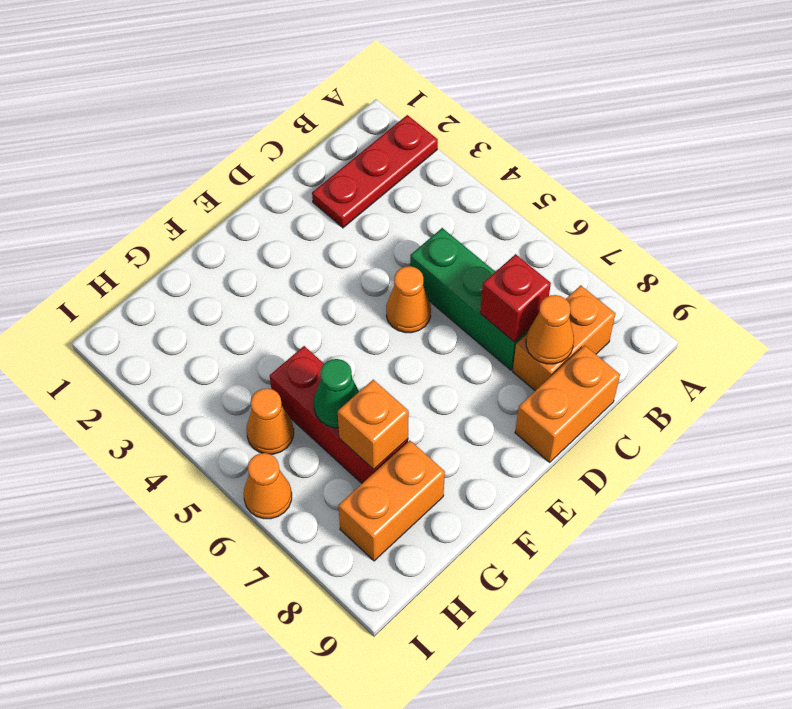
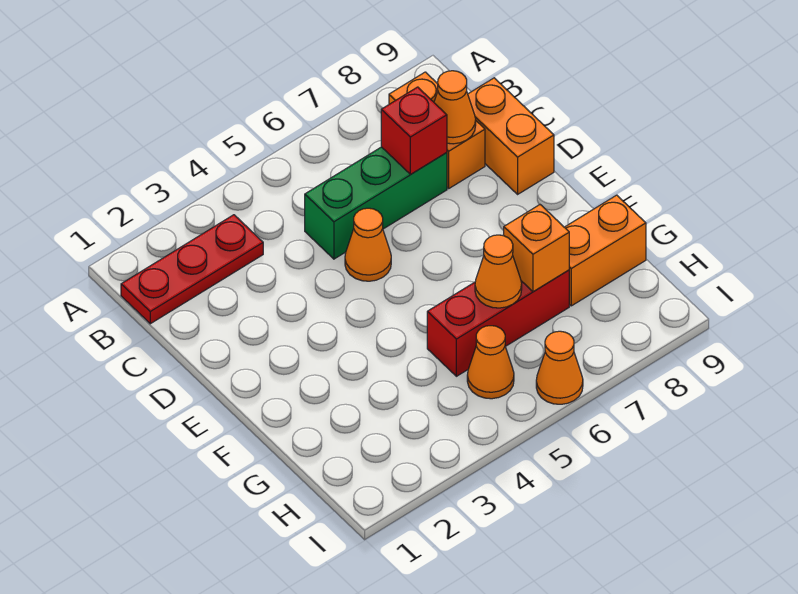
red plate A2:C2 level 1 -> red plate B1:B3 level 1
green cone G6 level 2 -> orange cone G6 level 2
orange brick G8:H8 level 1 -> orange brick G8:G9 level 1

